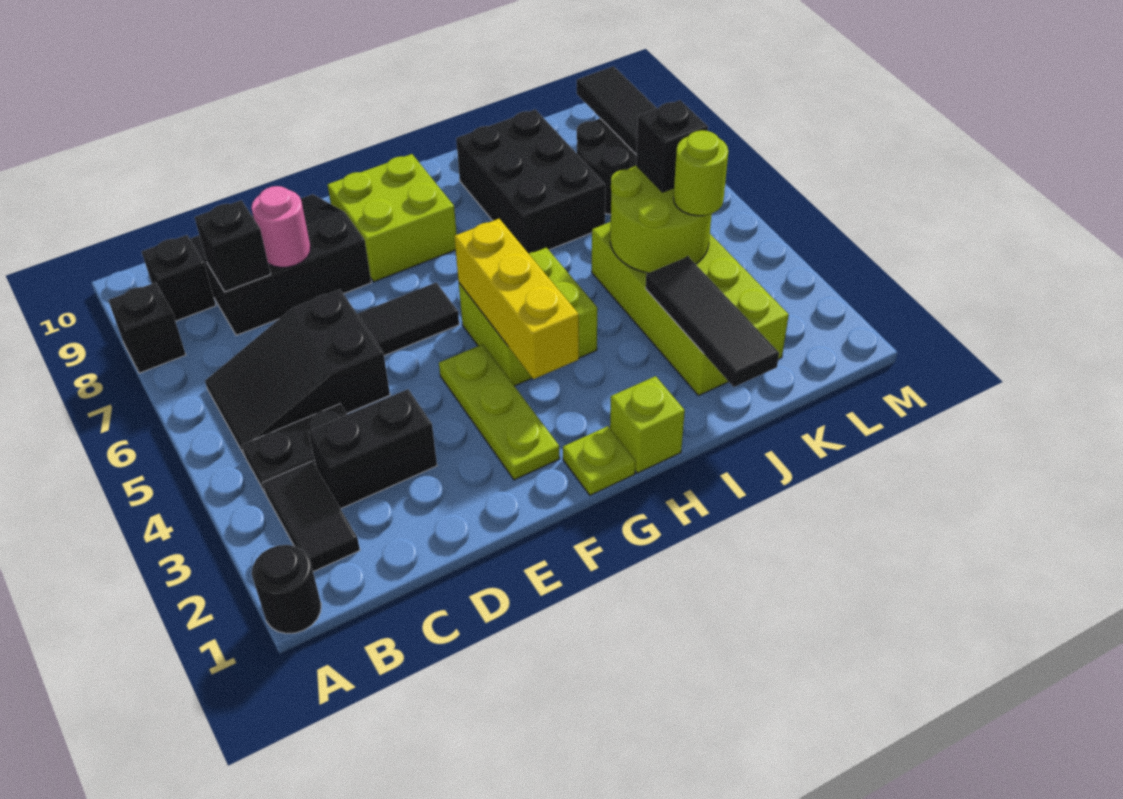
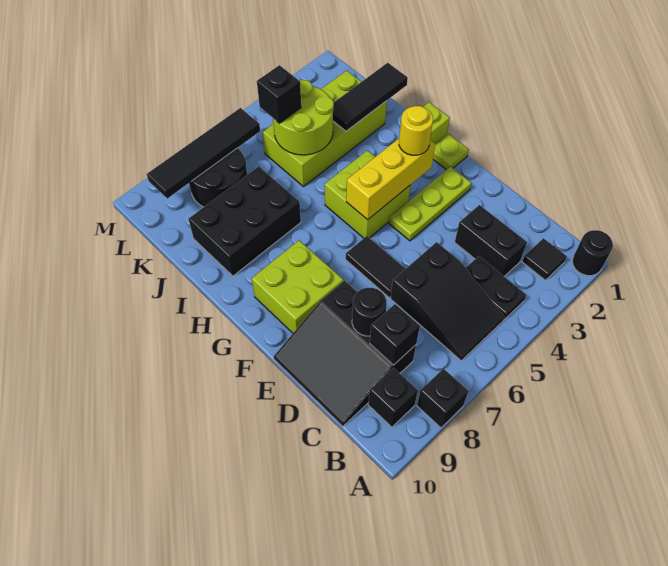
black tile B2:B3 level 1 -> black tile B2 level 1
pink round brick D8 level 2 -> black round brick D8 level 2
none -> yellow round brick G3 level 3
lime round brick K4 level 3 -> none

